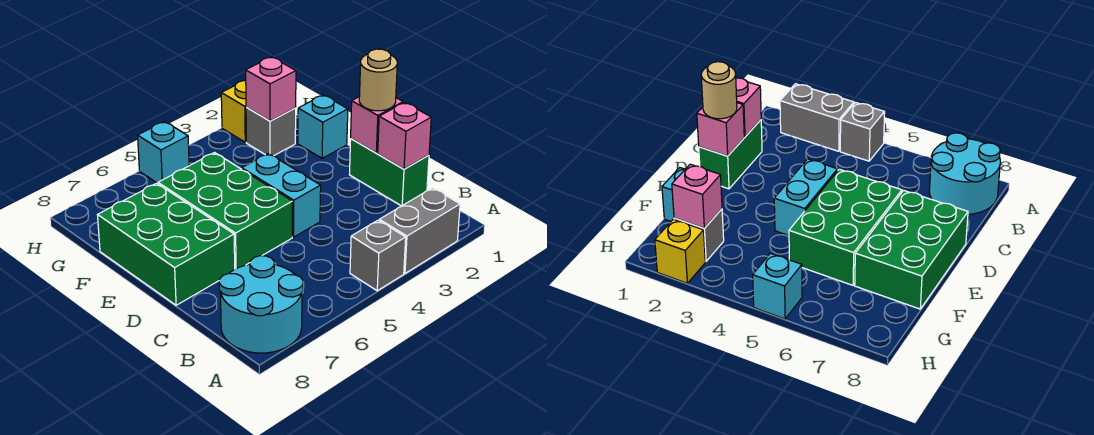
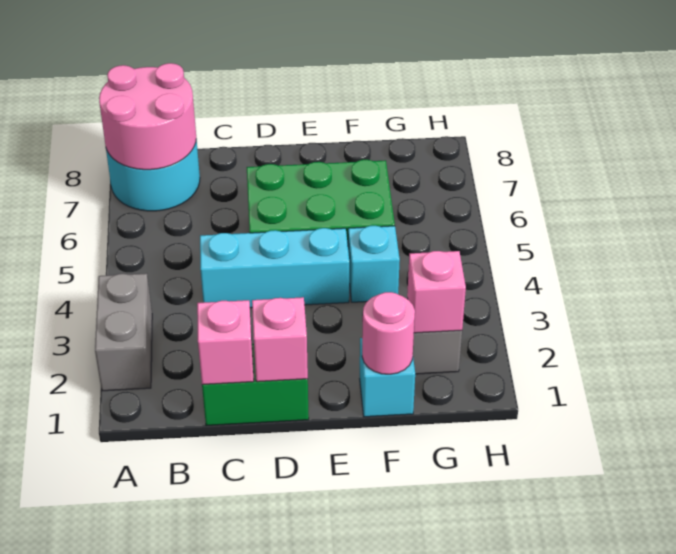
grey brick A4 level 1 -> none
none -> pink round brick A7:B8 level 2
tan round brick D1 level 3 -> none
cyan brick D4:E4 level 1 -> cyan brick C4:E4 level 1
green brick D7:F8 level 1 -> none
none -> pink round brick F1 level 2
yellow brick H2 level 1 -> none
cyan brick H5 level 1 -> cyan brick F4 level 1

